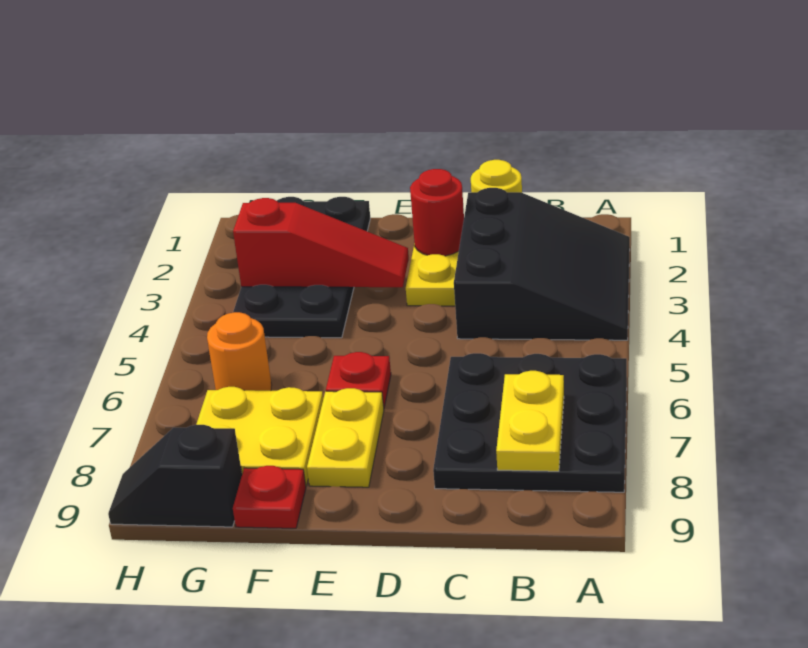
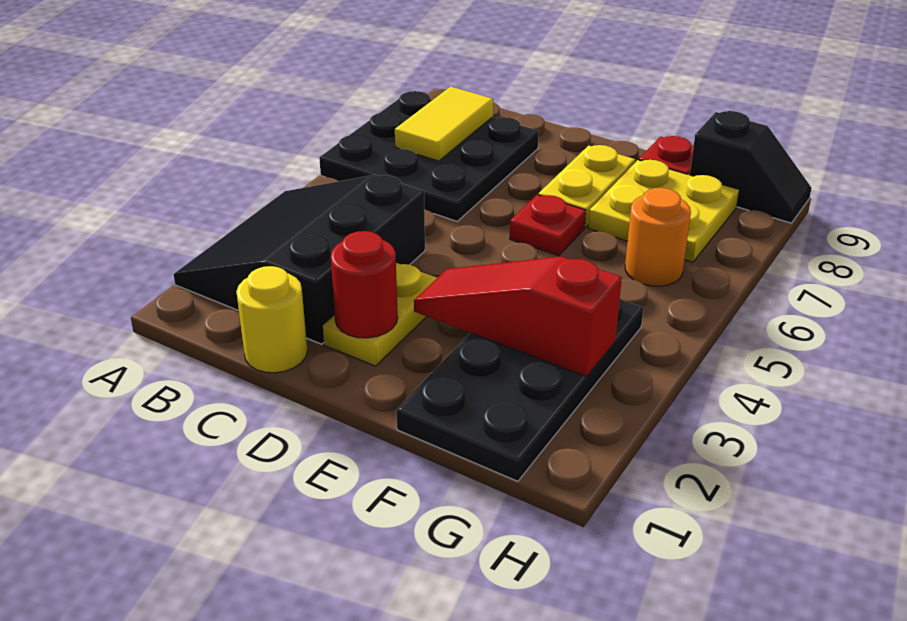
yellow plate B7:B8 level 2 -> yellow tile B7:B8 level 2

